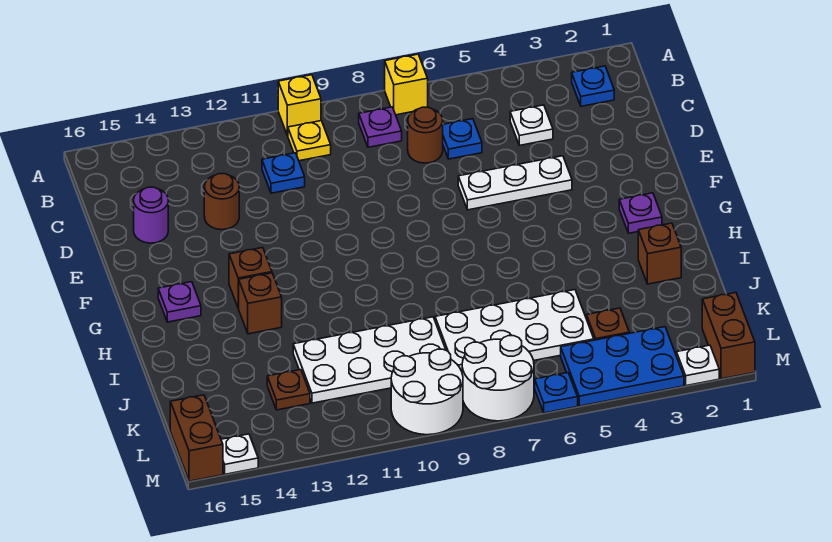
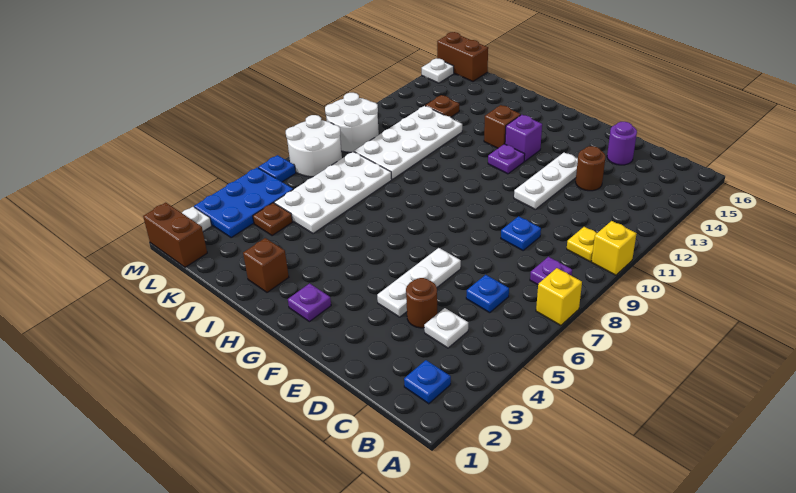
brown round brick C7 level 1 -> brown round brick D4 level 1
blue plate C11 level 1 -> blue plate D9 level 1
none -> white plate E11:E13 level 1
brown brick G13 level 1 -> purple brick G13 level 1
purple plate G15 level 1 -> purple plate G12 level 1

